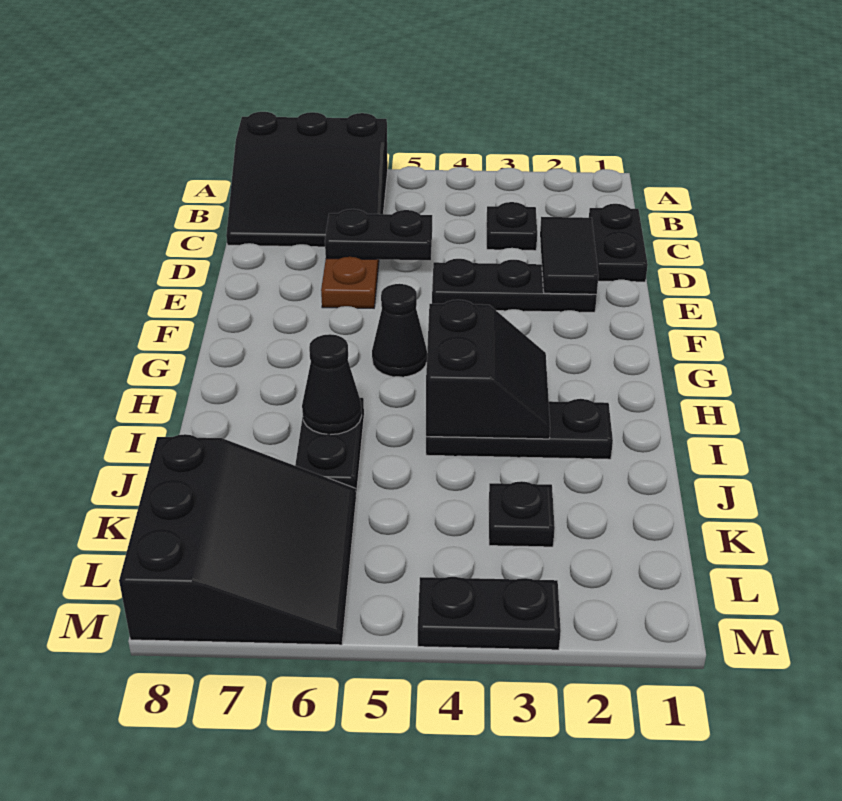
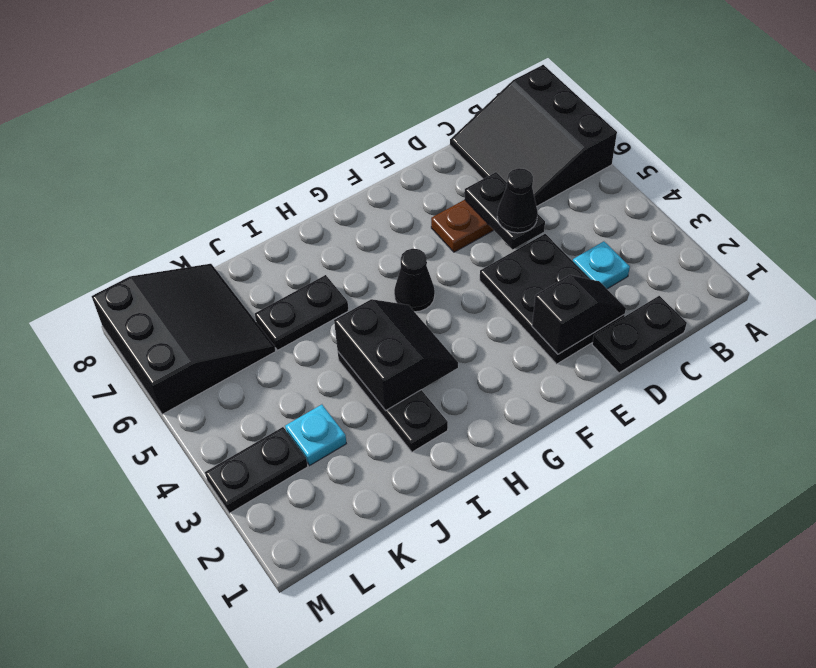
black plate C3 level 1 -> cyan plate C3 level 1
black tile D2:E2 level 2 -> black slope D2:E2 level 2 top E
black plate E2:E4 level 1 -> black plate D2:E4 level 1
black slope H3:I4 level 2 top 4 -> black slope H3:I4 level 2 top I
black cone I6 level 2 -> black cone D5 level 3
black plate K3 level 1 -> cyan plate K3 level 1
black slope K6:M8 level 1 top 8 -> black slope K6:M8 level 1 top M
black plate M3:M4 level 1 -> black plate L3:M3 level 1

